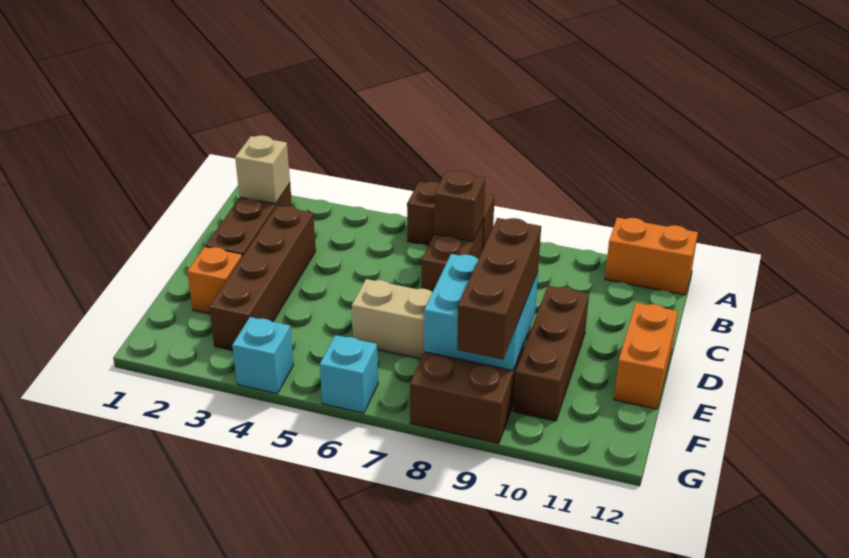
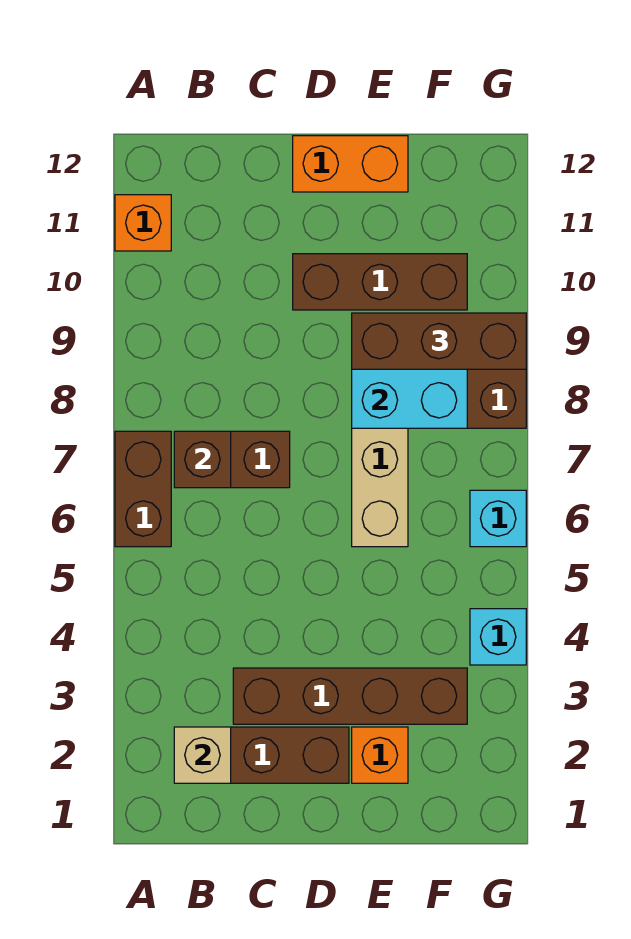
orange brick A11:A12 level 1 -> orange brick A11 level 1

